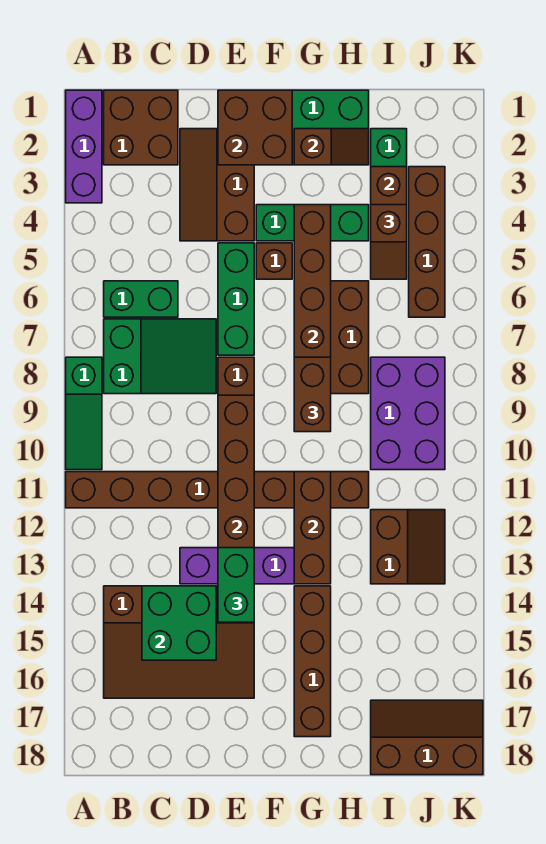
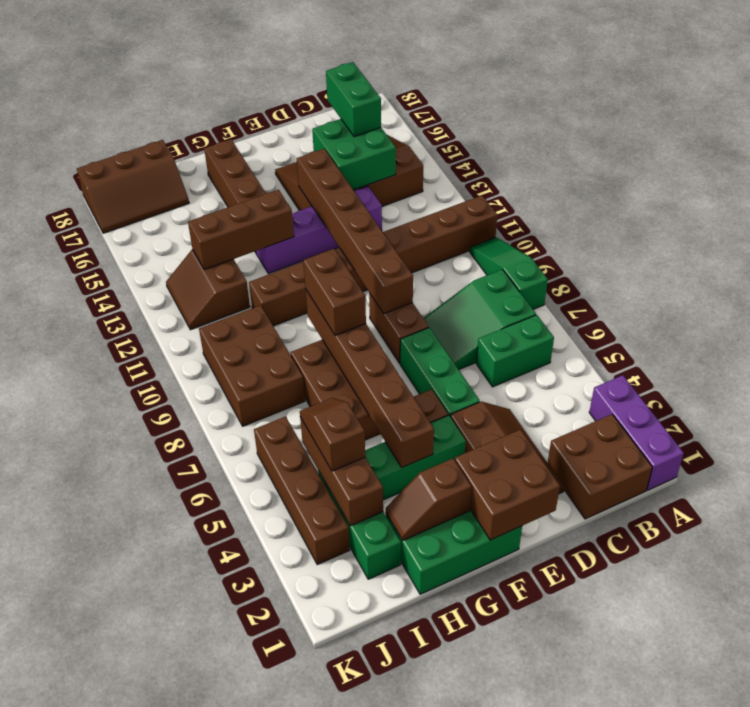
green brick E13:E14 level 3 -> green brick C15:C16 level 3
brown brick G11:G13 level 2 -> brown brick G13:I13 level 2
purple brick I8:J10 level 1 -> brown brick I8:J10 level 1

